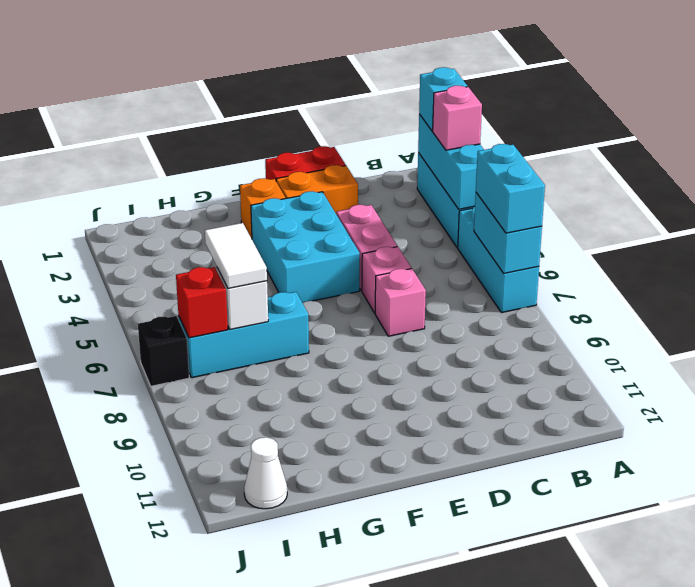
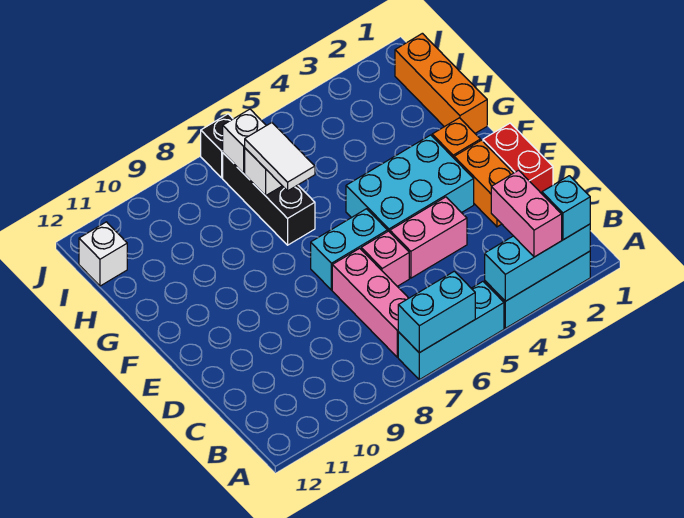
pink brick A3 level 3 -> pink brick A3:B3 level 3
cyan brick A6:A7 level 3 -> cyan brick E6:E7 level 1
pink brick D7 level 1 -> pink brick B7:D7 level 1
none -> orange brick G1:I1 level 1
cyan brick G7:I7 level 1 -> black brick G7:I7 level 1
white tile H6:H7 level 3 -> white tile G7:H7 level 3
red brick I7 level 2 -> white brick I7 level 2
white cone I12 level 1 -> white brick I12 level 1

